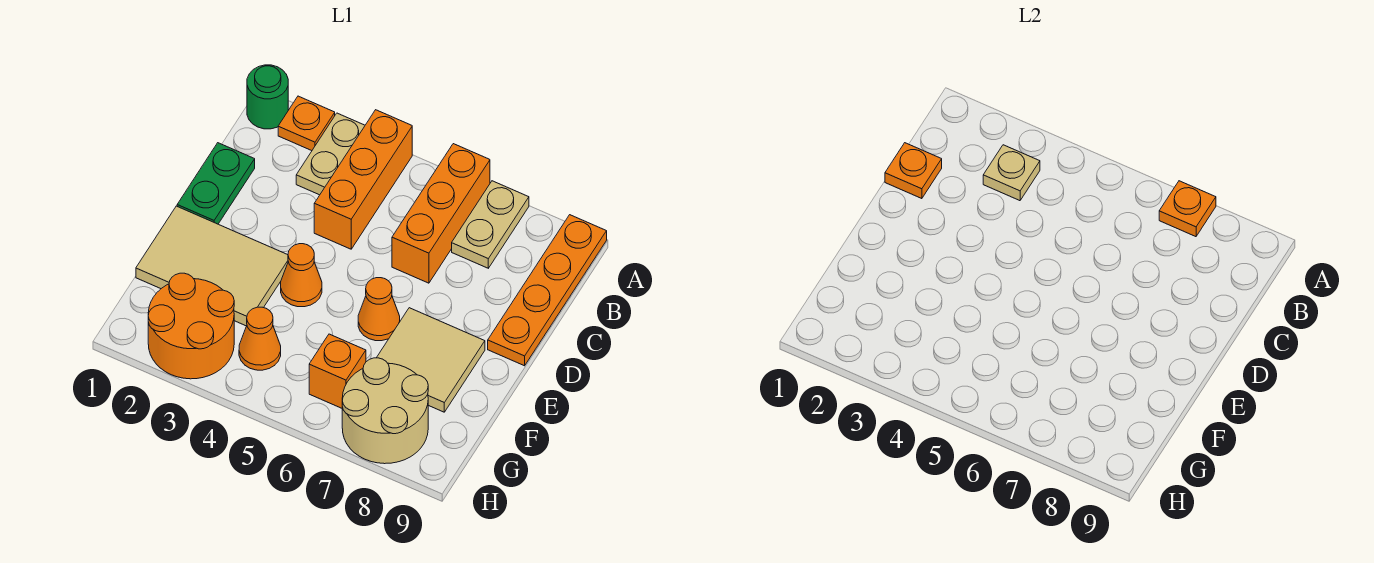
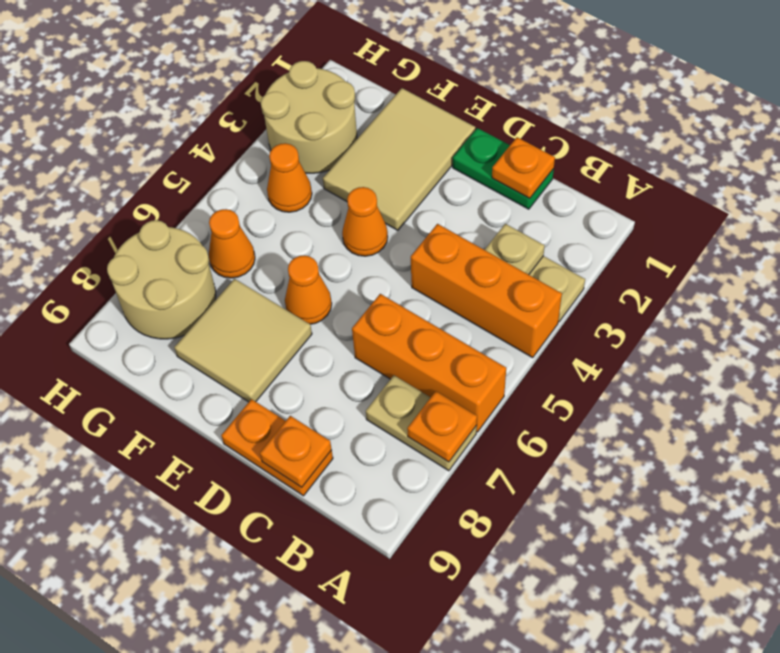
green round brick A1 level 1 -> none
orange plate A2 level 1 -> orange plate C9 level 2
orange plate A9:D9 level 1 -> orange plate C9:D9 level 1
orange round brick G2:H3 level 1 -> tan round brick G2:H3 level 1
orange brick G6 level 1 -> orange cone G6 level 1

